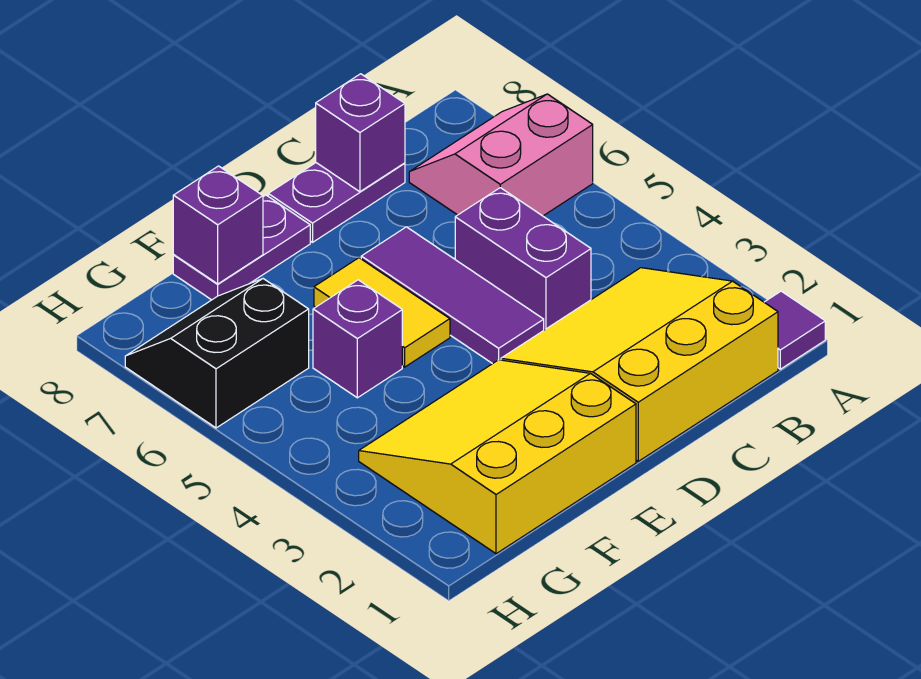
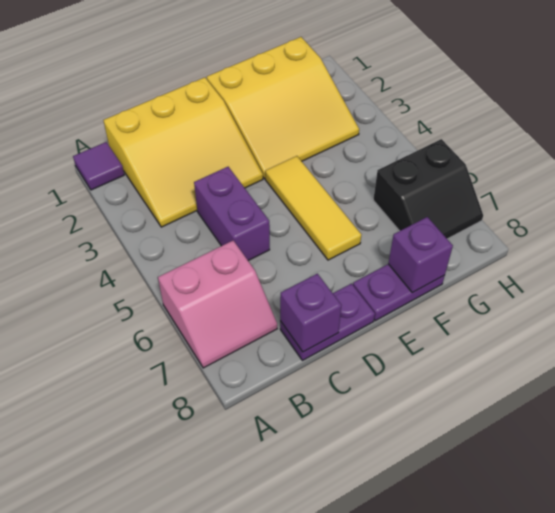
purple tile D4:D6 level 1 -> none
yellow tile E5:E6 level 1 -> yellow tile E4:E6 level 1
purple brick F5 level 1 -> none

